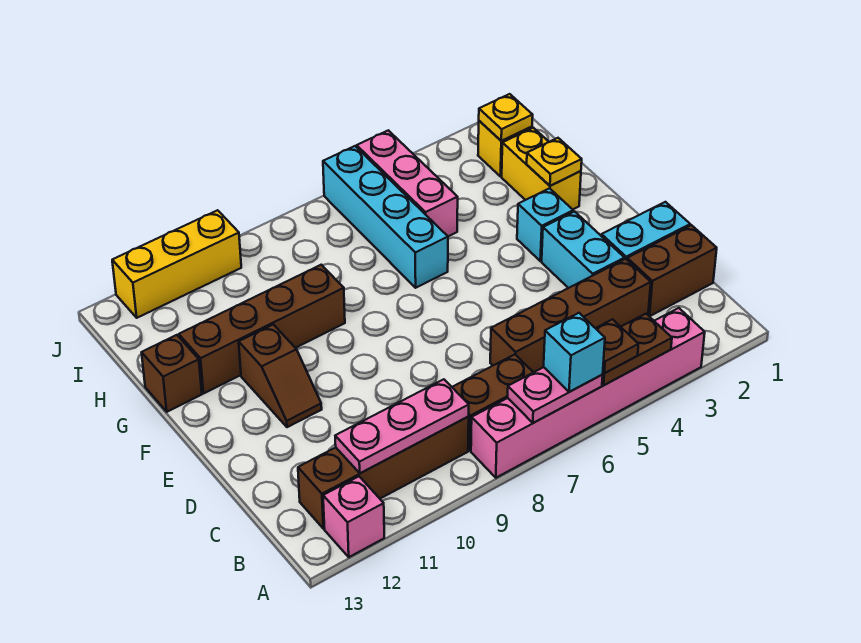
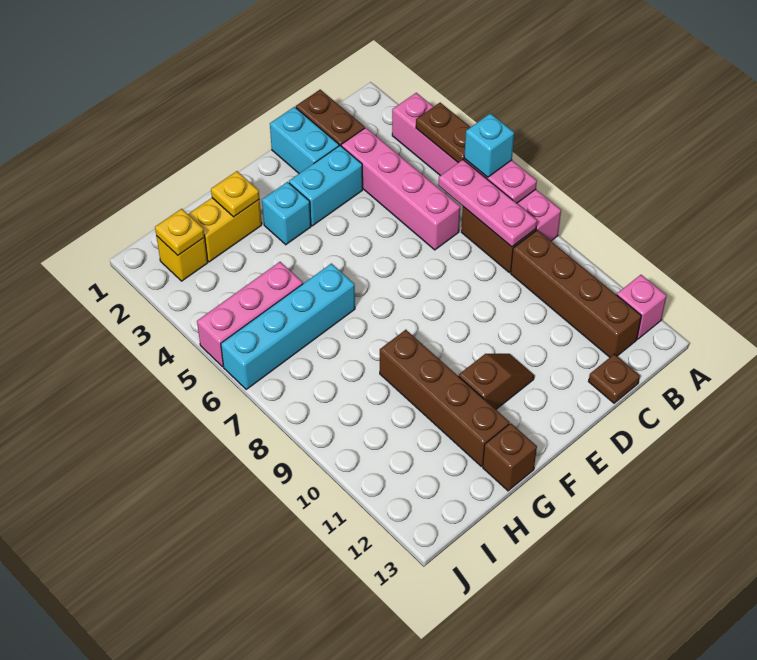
brown plate A5 level 3 -> brown plate C13 level 1
pink plate B9:B11 level 2 -> pink plate B6:B8 level 2
brown brick C3:C6 level 1 -> pink brick C3:C6 level 1
yellow brick J10:J12 level 1 -> none

